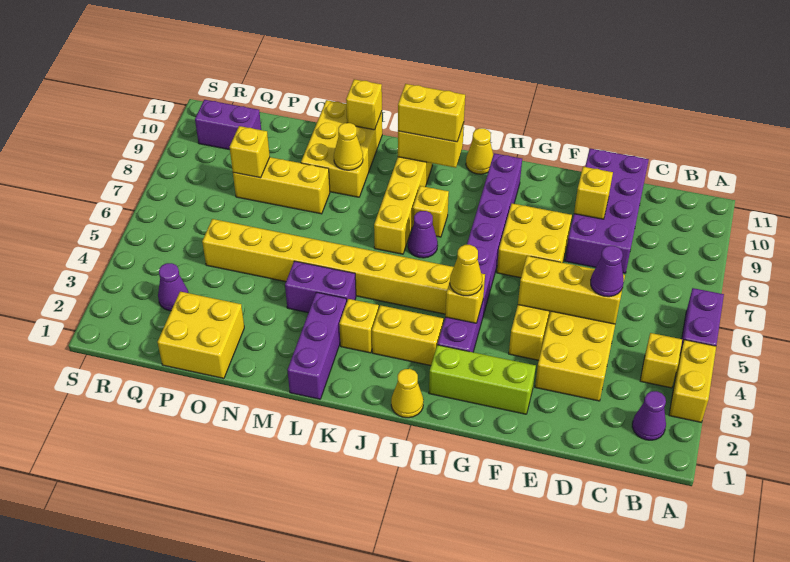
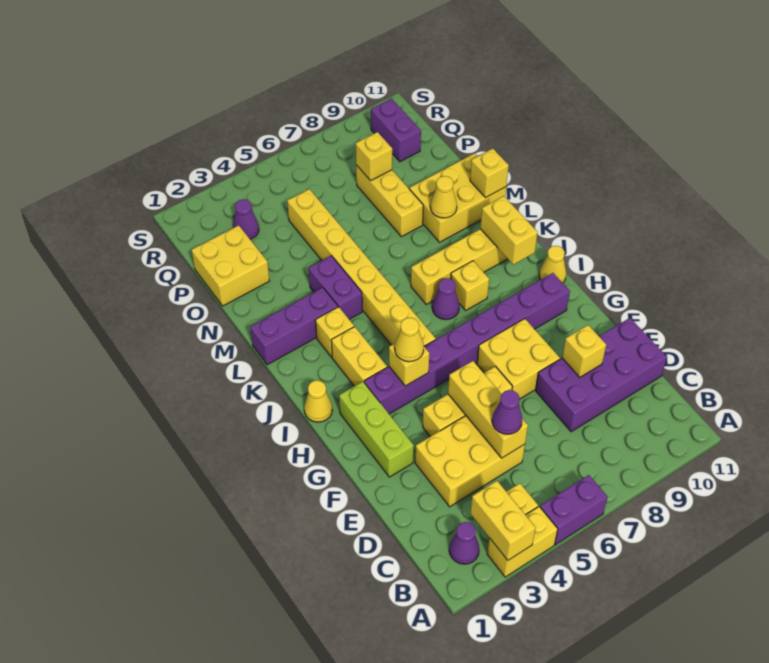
yellow brick J10:K10 level 3 -> yellow brick A3:B3 level 2

